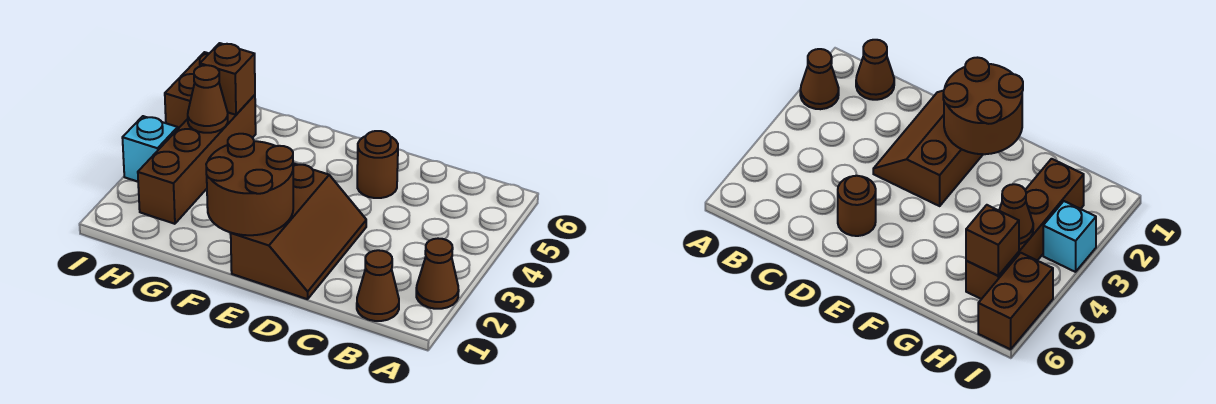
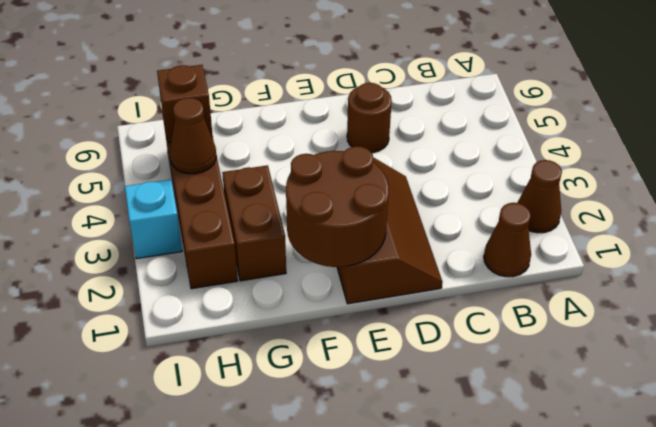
brown brick I5:I6 level 1 -> brown brick G2:G3 level 1

